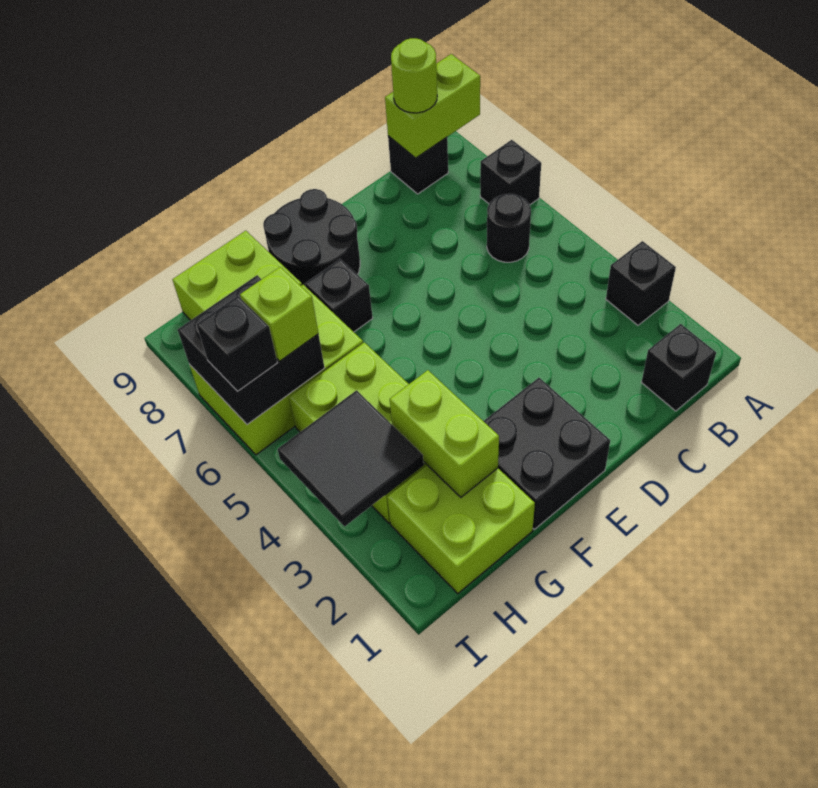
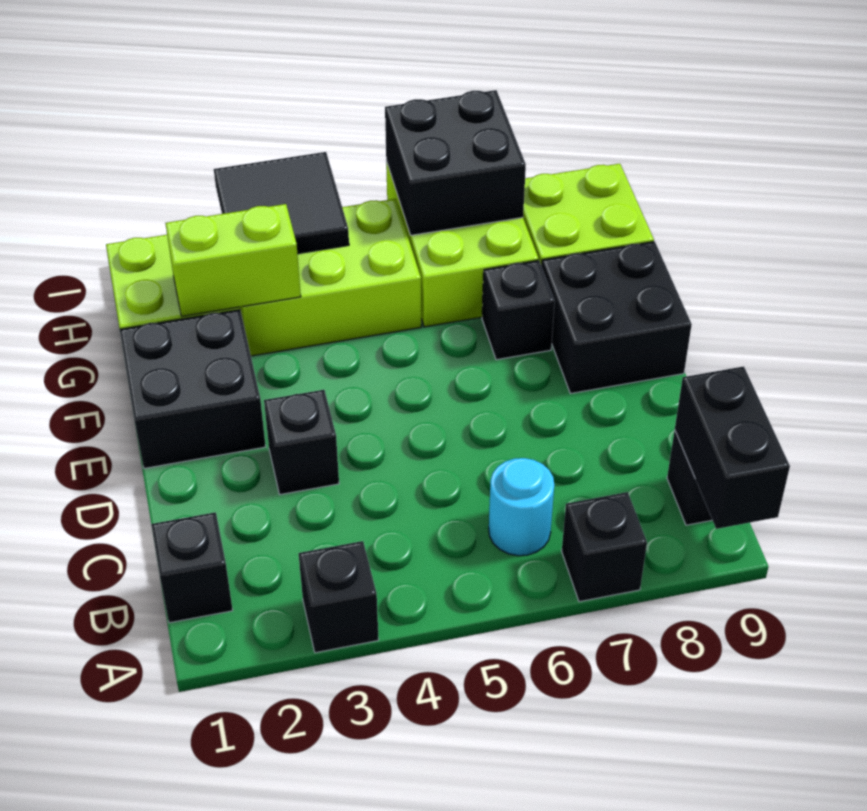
lime brick A9:B9 level 2 -> black brick A9:B9 level 2
black round brick B6 level 1 -> cyan round brick B6 level 1
lime round brick B9 level 3 -> none
black round brick E8:F9 level 1 -> black brick E8:F9 level 1
lime brick H6 level 3 -> none
black brick I6 level 3 -> black brick D3 level 1

